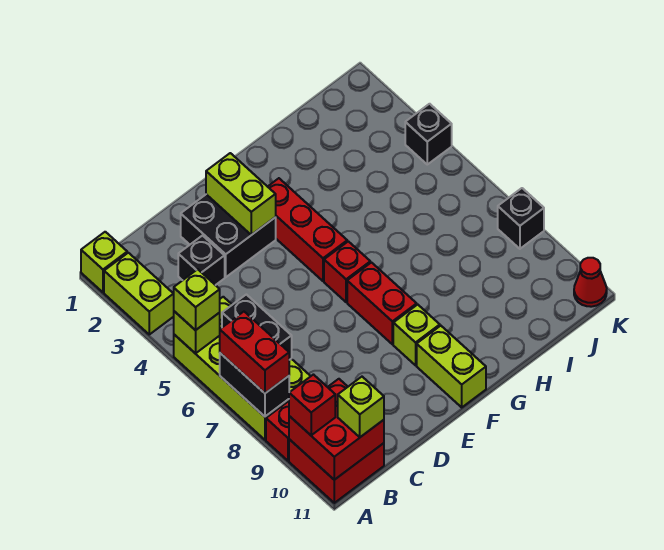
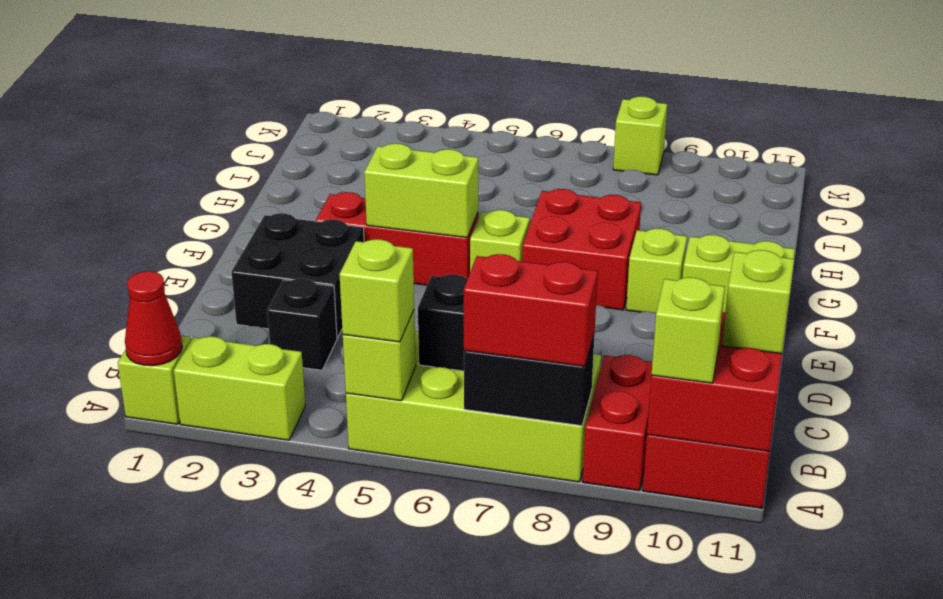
red brick A10 level 3 -> lime brick A10 level 3
lime brick E2:E3 level 2 -> lime brick F4:F5 level 2
red brick F6 level 1 -> lime brick F6 level 1
red brick F7:F8 level 1 -> red brick F7:G8 level 1
black brick K4 level 1 -> none
black brick K8 level 1 -> lime brick K8 level 1
red cone K11 level 1 -> red cone A1 level 2

